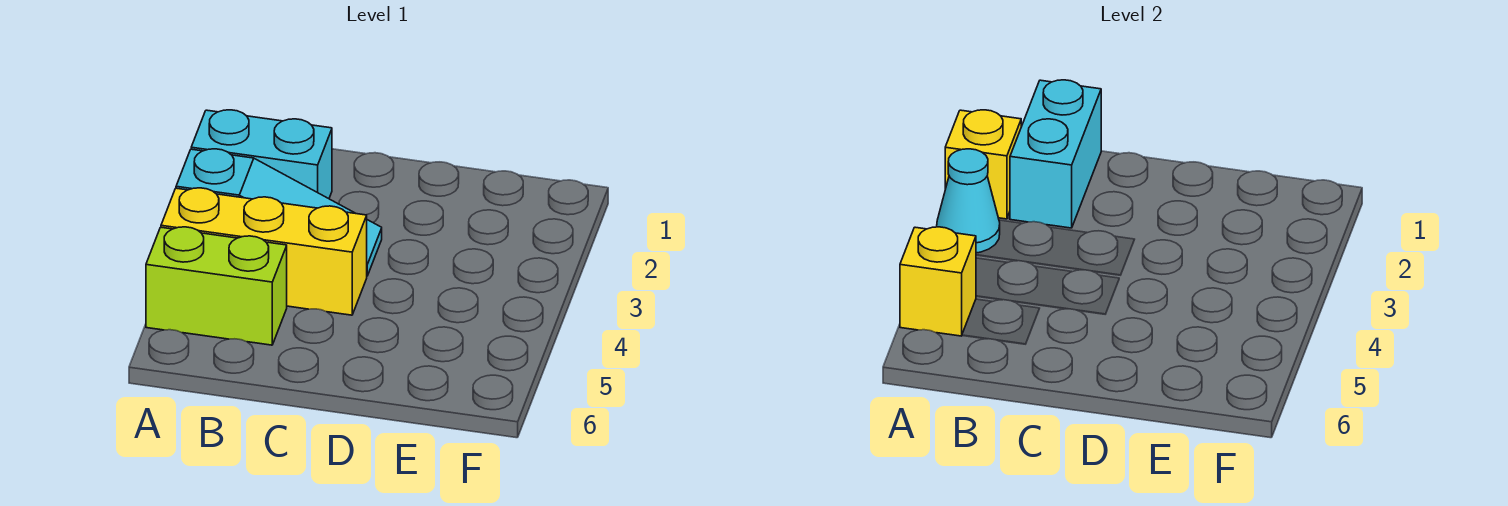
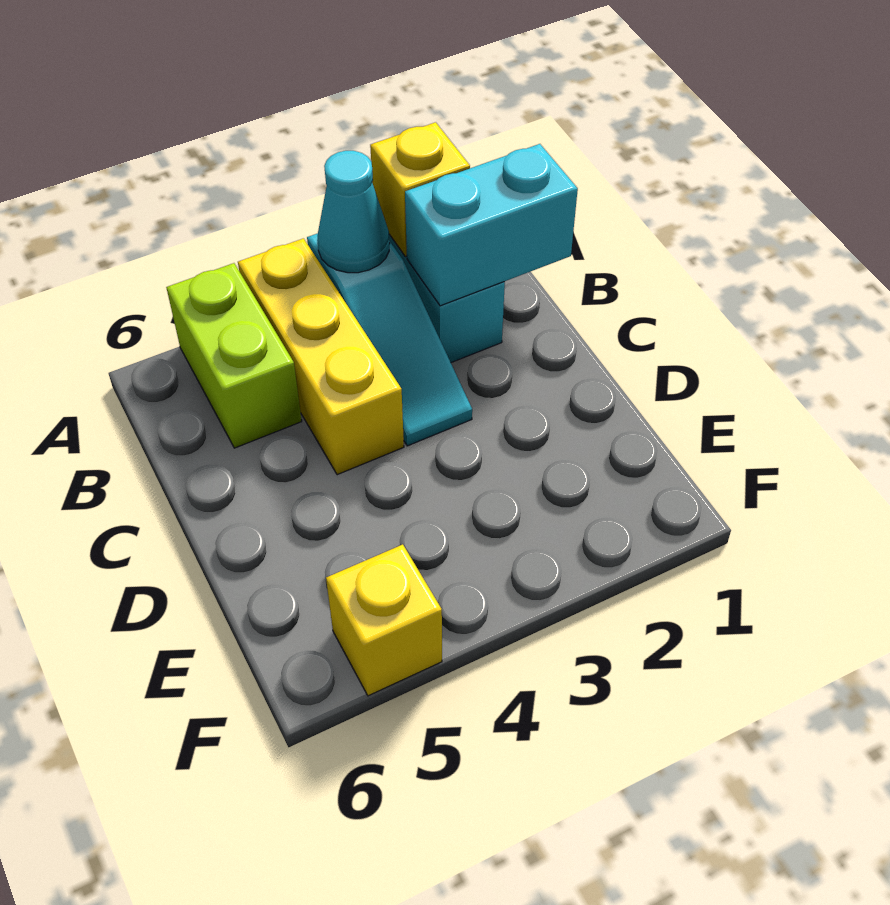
yellow brick A5 level 2 -> yellow brick F5 level 1

